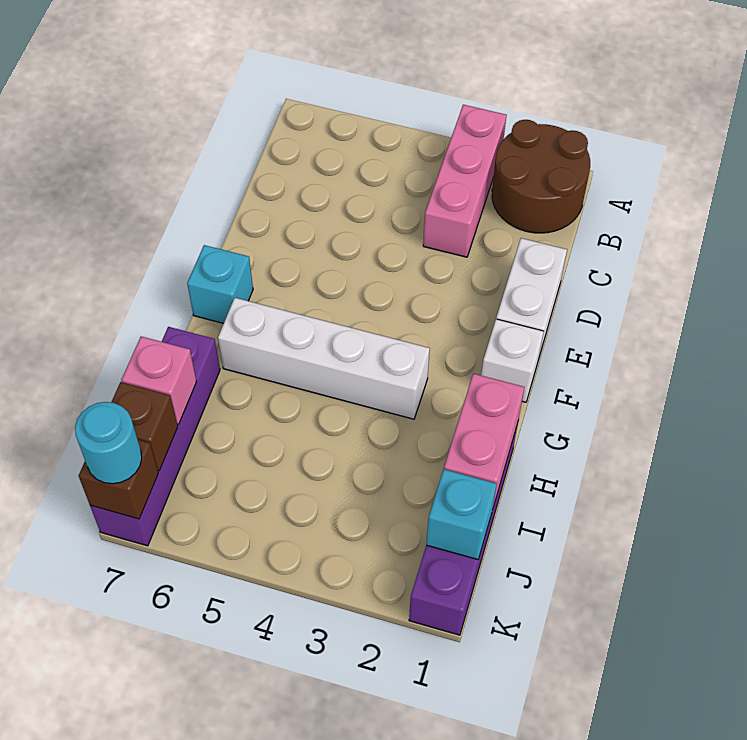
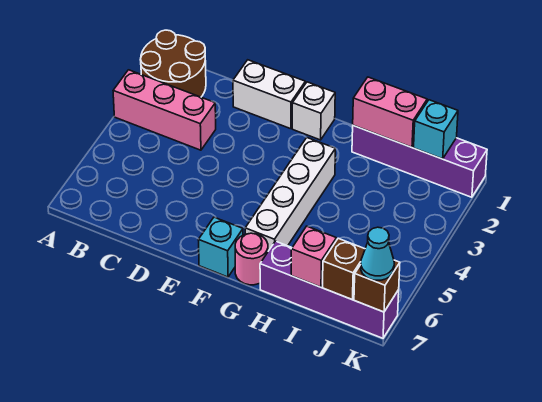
none -> pink round brick G7 level 1
cyan round brick K7 level 3 -> cyan cone K7 level 3

